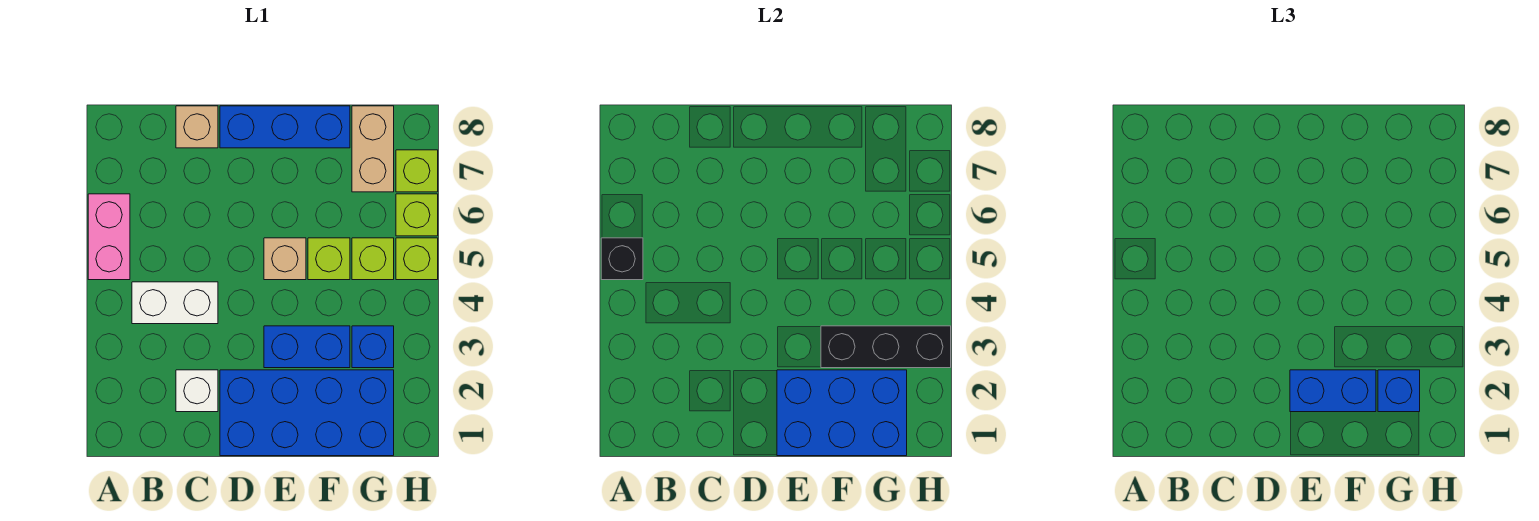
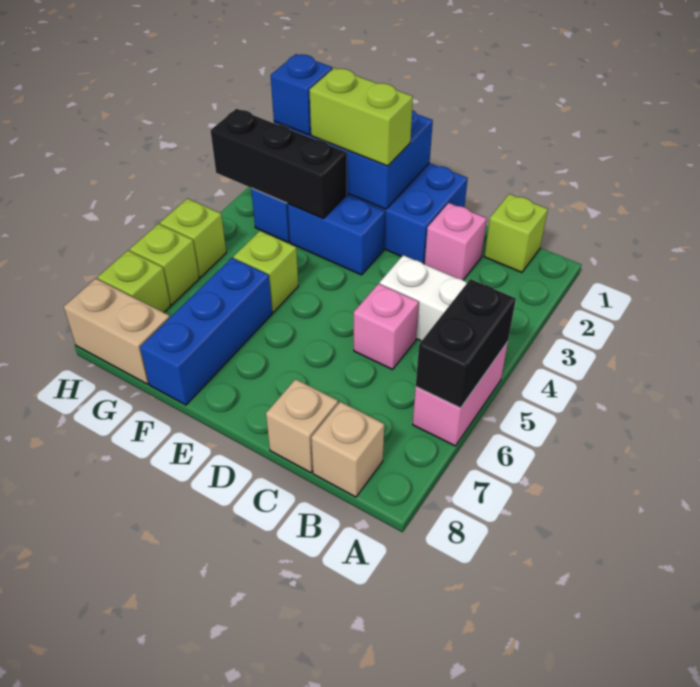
black brick A5 level 2 -> black brick A5:A6 level 2
white brick C2 level 1 -> pink brick C2 level 1
none -> pink brick C5 level 1
blue brick D8:F8 level 1 -> blue brick F6:F8 level 1
blue brick E2:F2 level 3 -> lime brick E2:F2 level 3
tan brick E5 level 1 -> tan brick B8 level 1
lime brick G5 level 1 -> lime brick B1 level 1
tan brick G7:G8 level 1 -> tan brick G8:H8 level 1

